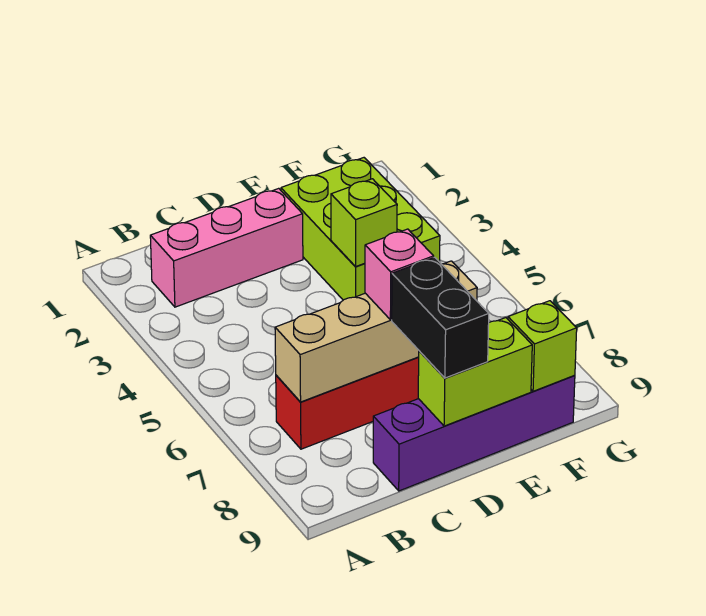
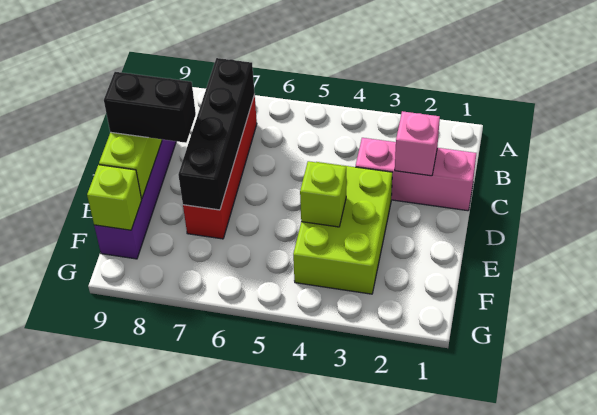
pink brick B2:D2 level 1 -> pink brick C1:C3 level 1
tan brick B7:E7 level 2 -> black brick B7:E7 level 2
pink brick D7 level 3 -> pink brick C2 level 2
lime brick E2:F4 level 1 -> lime brick D3:F4 level 1

